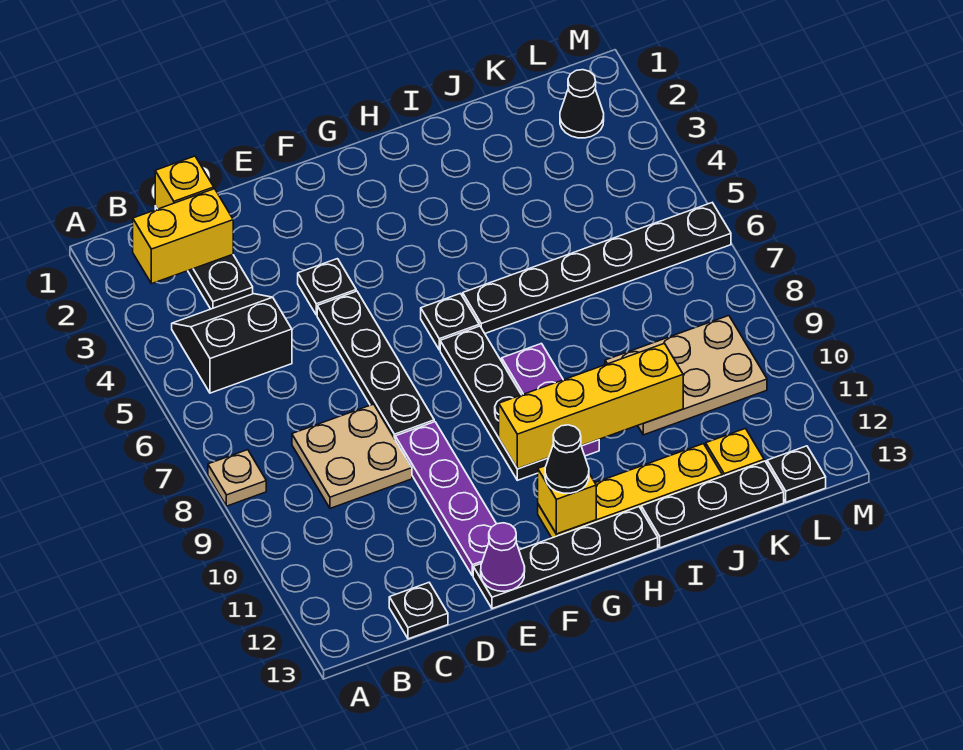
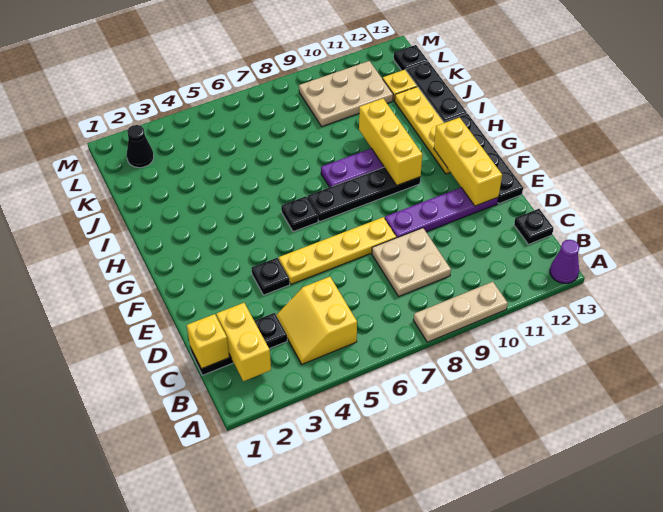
tan plate A8 level 1 -> tan plate A8:A10 level 1
black slope B4:C5 level 1 top 5 -> yellow slope B4:C5 level 1 top 5
black plate E5:E8 level 1 -> yellow plate E5:E8 level 1
purple cone E13 level 2 -> purple cone A13 level 1
yellow brick G10:J10 level 2 -> yellow brick G10:I10 level 2
yellow brick G12 level 2 -> yellow brick E12:G12 level 2
black cone G12 level 3 -> none
black plate H6:M6 level 1 -> none
tan plate J9:L10 level 1 -> tan plate K9:L11 level 1

